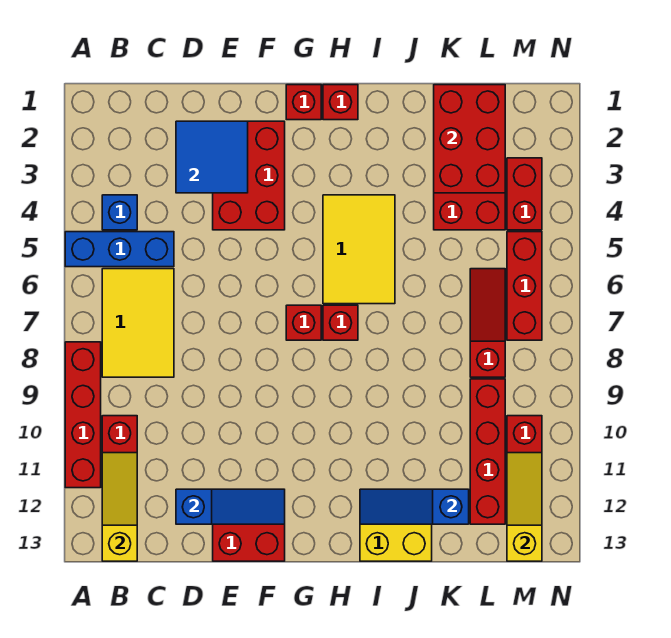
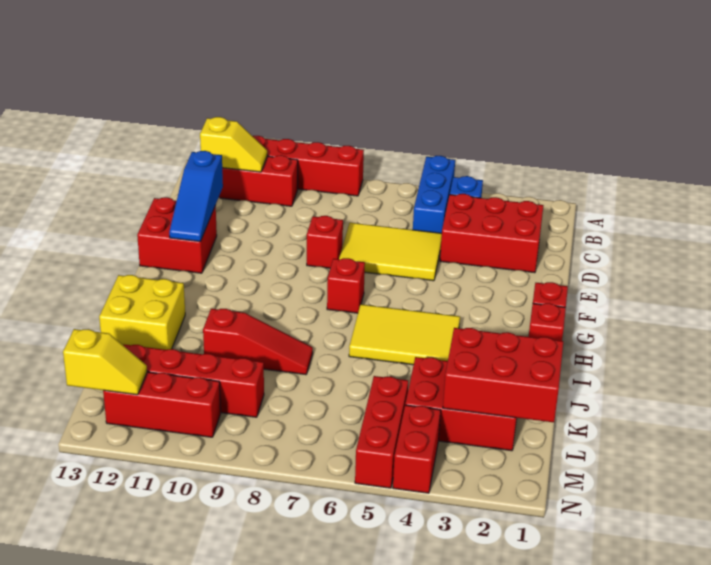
yellow tile B6:C8 level 1 -> yellow tile D5:E7 level 1
yellow slope B11:B13 level 2 top 13 -> yellow slope B11:B12 level 2 top 12
blue tile D2:E3 level 2 -> none
red brick E2:F4 level 1 -> red brick C2:D4 level 1
red brick H7 level 1 -> red brick E8 level 1
blue slope I12:K12 level 2 top K -> none
red slope L6:L8 level 1 top 8 -> red slope J8:J10 level 1 top 10
red brick M3:M4 level 1 -> red brick M4:N4 level 1
red brick M5:M7 level 1 -> red brick L5:N5 level 1
yellow slope M11:M13 level 2 top 13 -> yellow slope M12:M13 level 2 top 13

